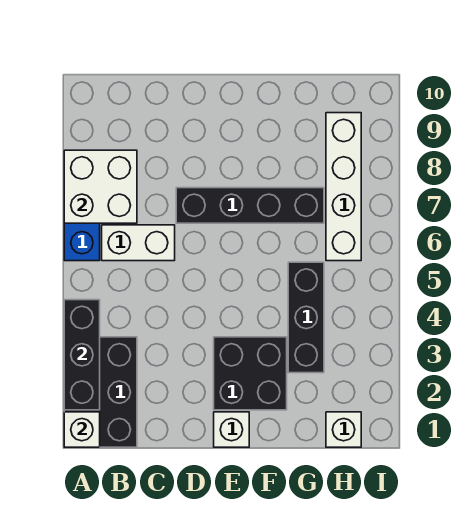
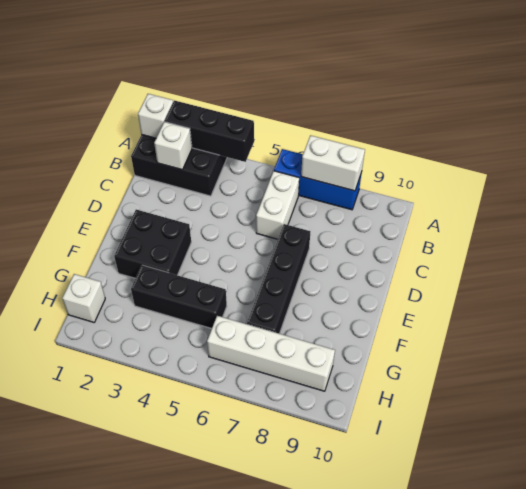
white brick A7:B8 level 2 -> white brick A7:A8 level 2
white brick E1 level 1 -> white brick B2 level 2

